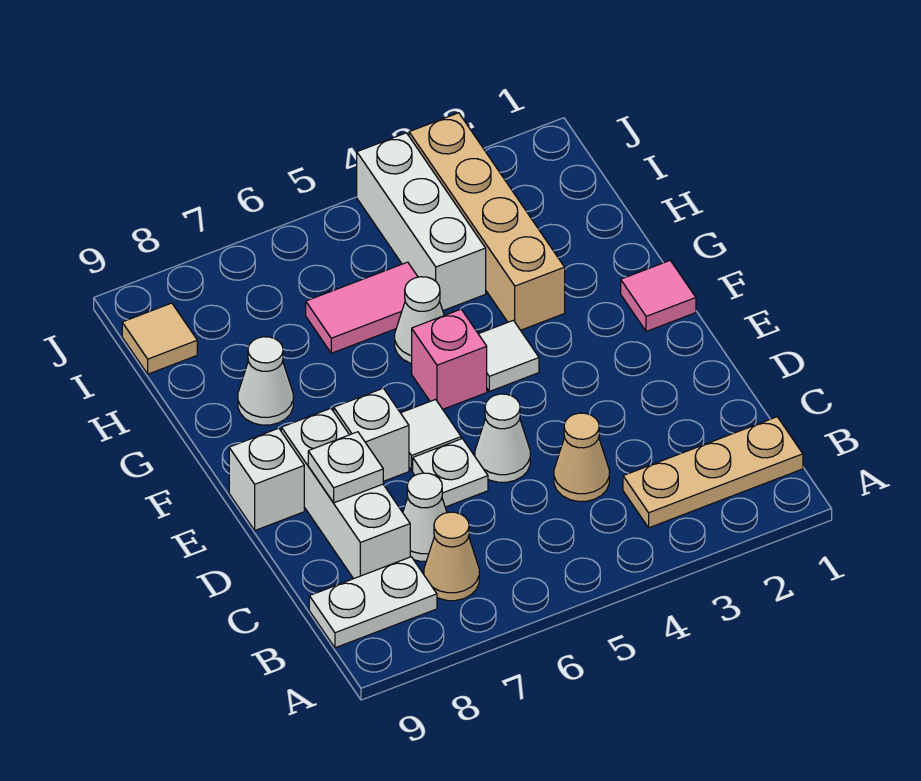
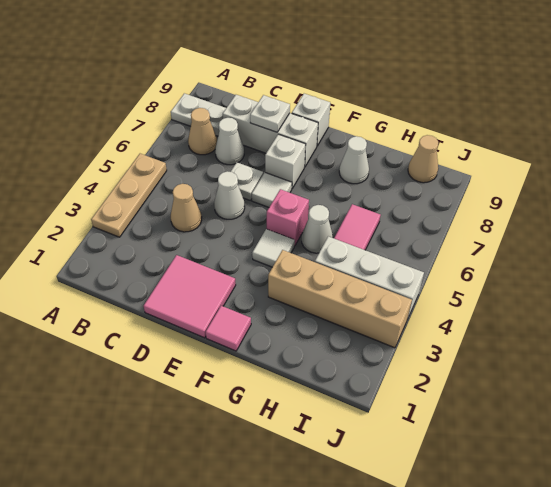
tan plate B1:B3 level 1 -> tan plate A3:A5 level 1
white plate B8:B9 level 1 -> white plate A8:B8 level 1
none -> pink tile D1:E2 level 1
tan tile I9 level 1 -> tan cone I9 level 1

